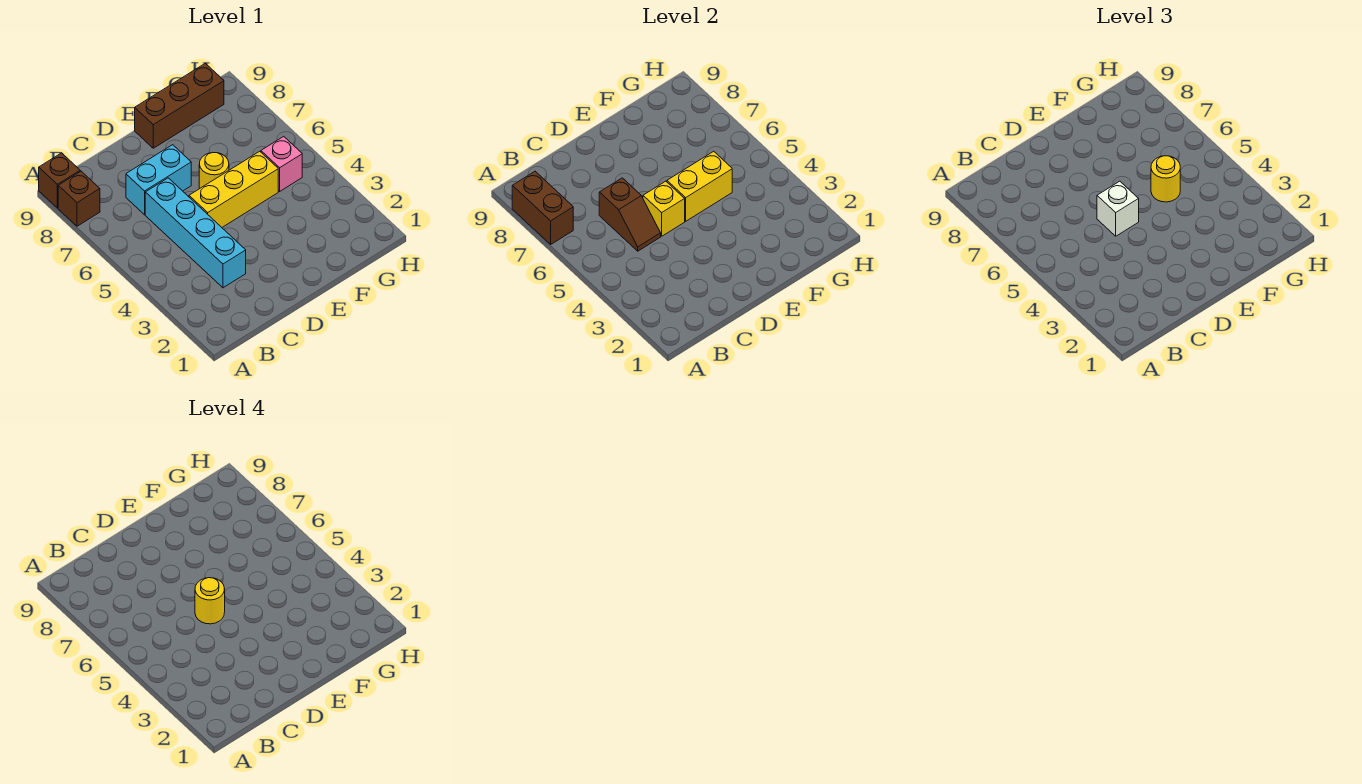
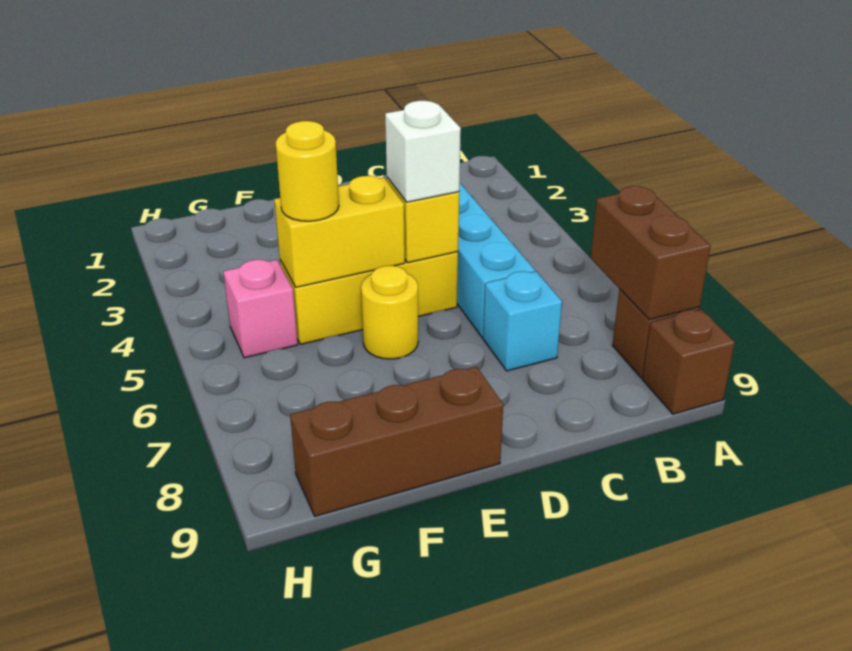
brown slope C5:C6 level 2 top 6 -> none
cyan brick C7:D7 level 1 -> cyan brick C7 level 1
yellow round brick D5 level 4 -> none

